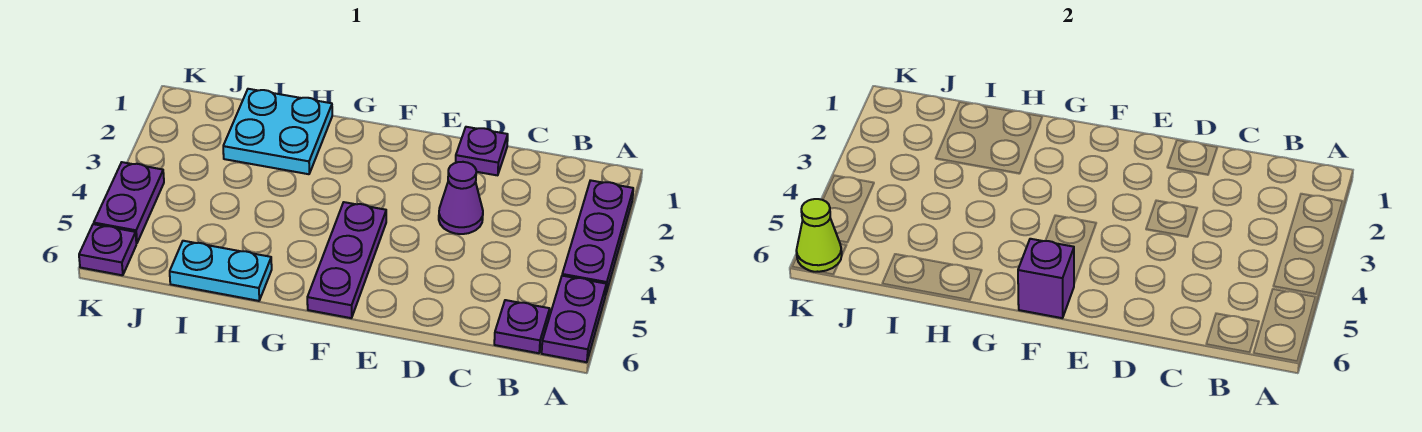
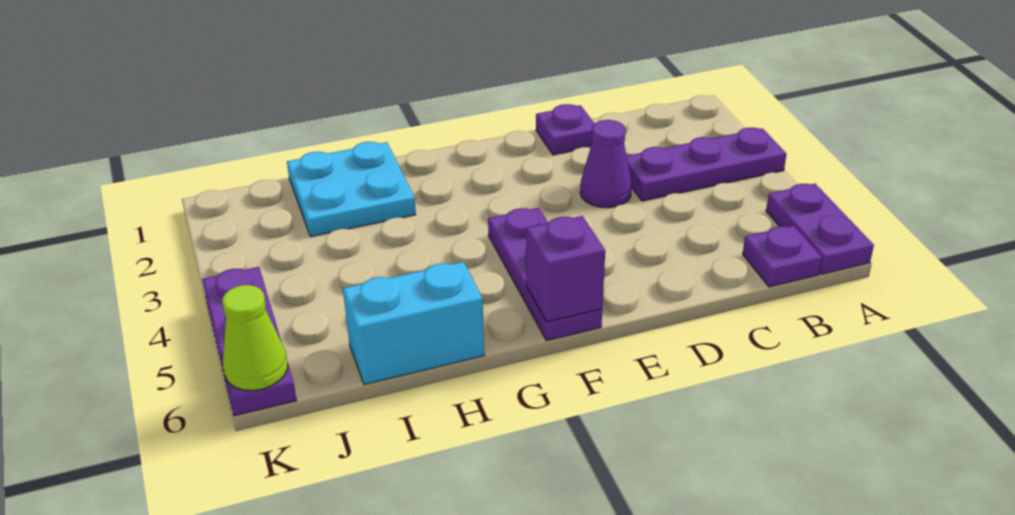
purple plate A2:A4 level 1 -> purple plate A3:C3 level 1
cyan plate H6:I6 level 1 -> cyan brick H6:I6 level 1

